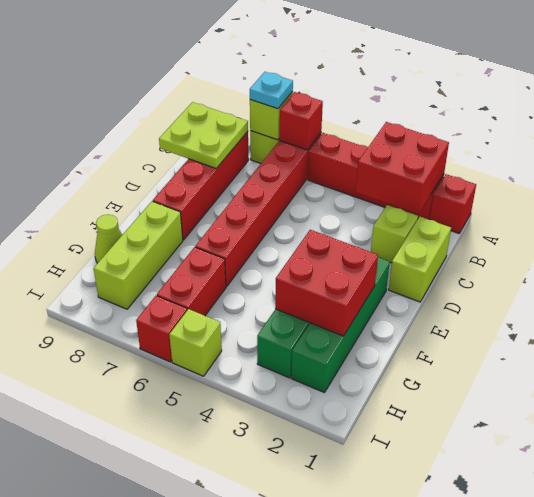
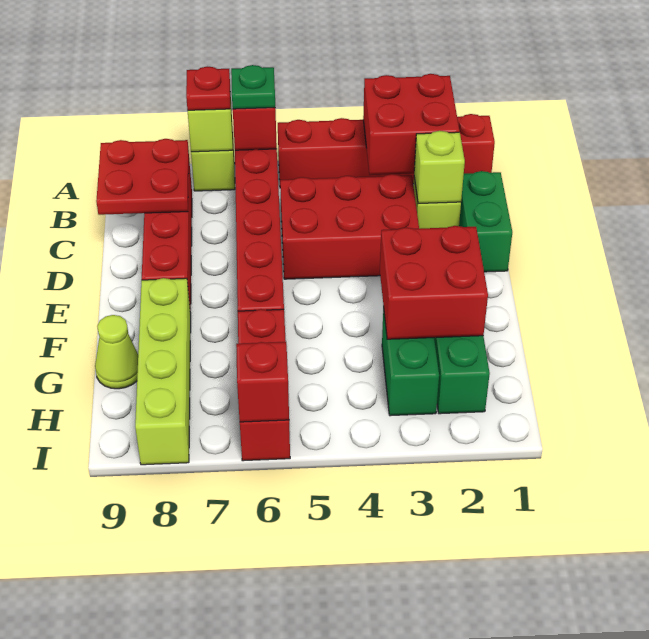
none -> green plate A6 level 3
cyan plate A7 level 3 -> red plate A7 level 3
lime plate B8:C9 level 2 -> red plate B8:C9 level 2
lime brick C1:D1 level 1 -> green brick C1:D1 level 1
none -> red brick C3:D5 level 1
lime brick F8:H8 level 1 -> lime brick F8:I8 level 1
lime brick I5 level 1 -> lime brick C2 level 2
none -> red brick I6 level 2

